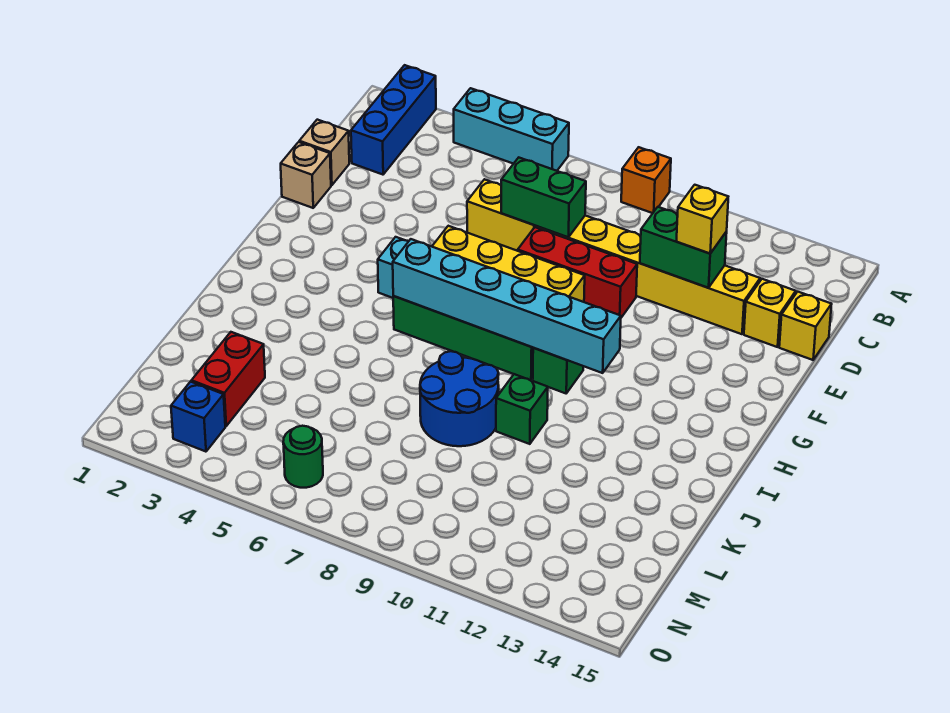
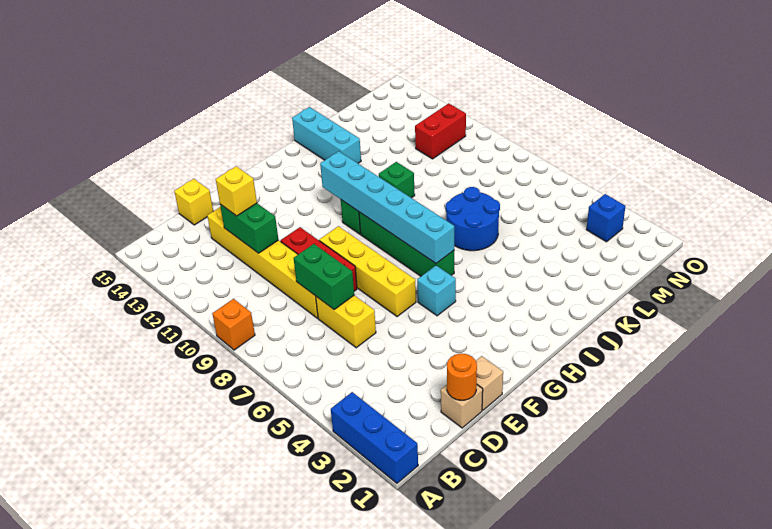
blue brick A2:C2 level 1 -> blue brick A1:A3 level 1
cyan brick A4:A6 level 1 -> cyan brick J13:J15 level 1
none -> orange round brick D1 level 2
yellow brick D14 level 1 -> none
blue round brick J8:K9 level 1 -> blue round brick J6:K7 level 1
red brick L3:M3 level 1 -> red brick M11:N11 level 1
green round brick N6 level 1 -> none

